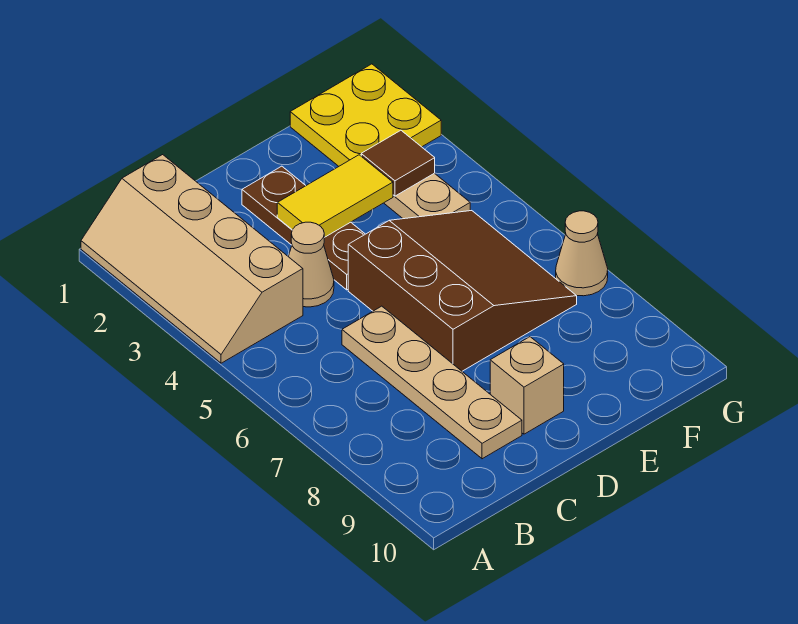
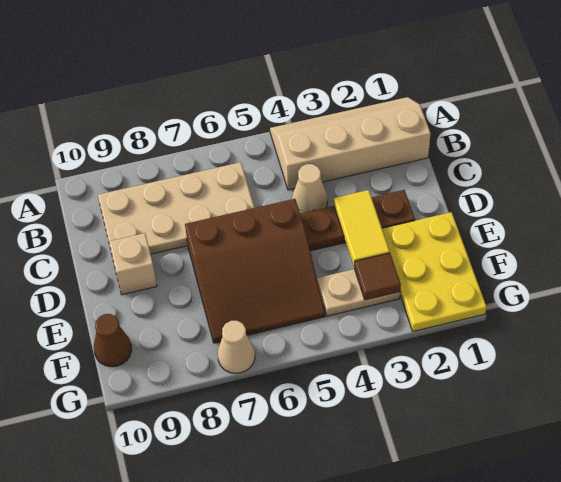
tan plate C6:C9 level 1 -> tan plate B6:C9 level 1
yellow plate F1:G2 level 1 -> yellow plate E1:G2 level 1
none -> brown cone F10 level 1

